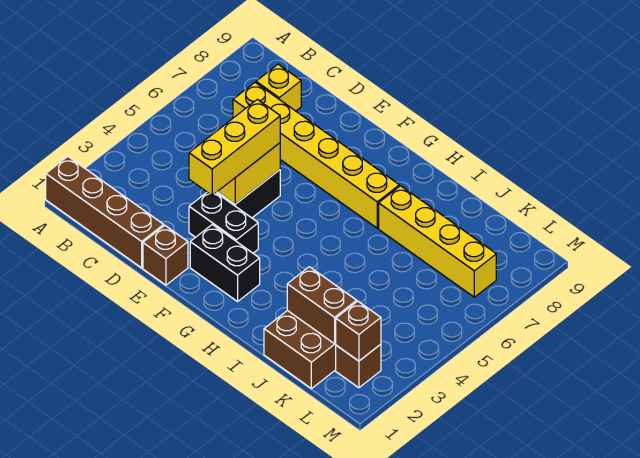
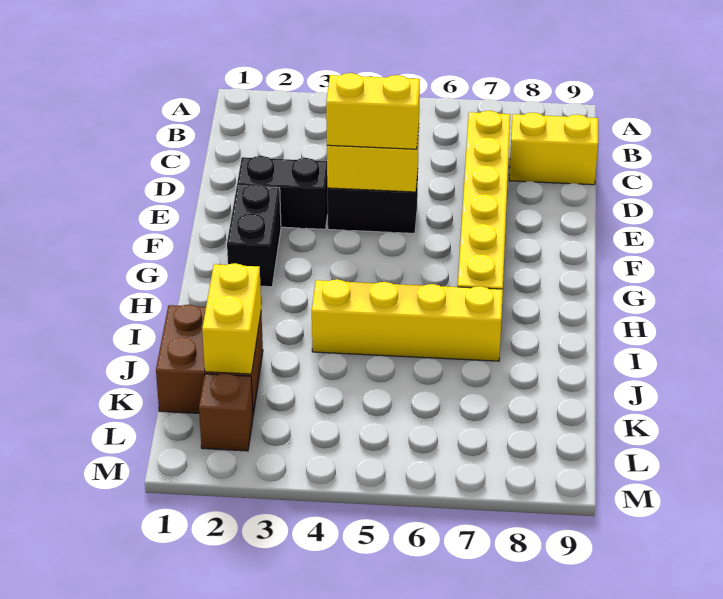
brown brick A1:D1 level 1 -> none
yellow brick C8 level 1 -> yellow brick C8:C9 level 1
brown brick E1 level 1 -> none
black brick E3:F3 level 1 -> black brick E2:E3 level 1
yellow brick E3:E5 level 3 -> yellow brick E4:E5 level 3
yellow brick I7:L7 level 1 -> yellow brick I4:I7 level 1
brown brick J2:K2 level 2 -> yellow brick J2:K2 level 2
brown brick L2 level 2 -> none

